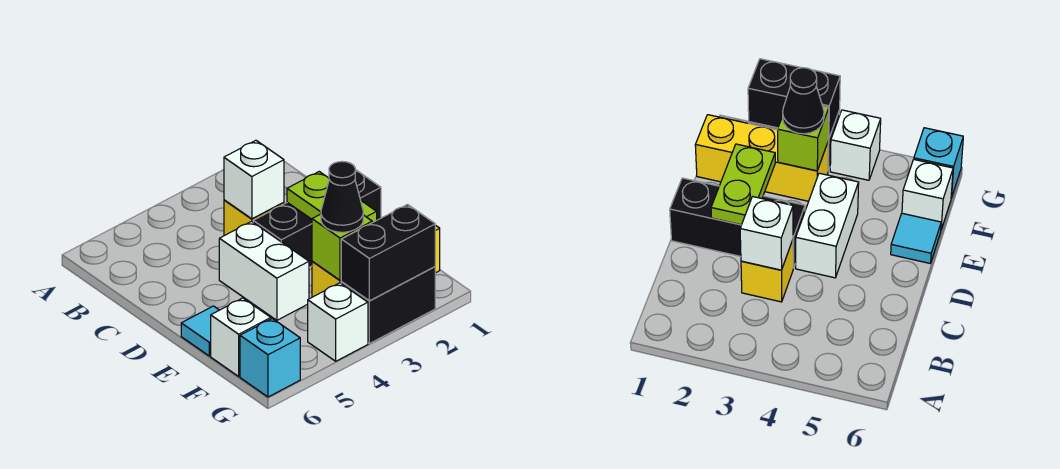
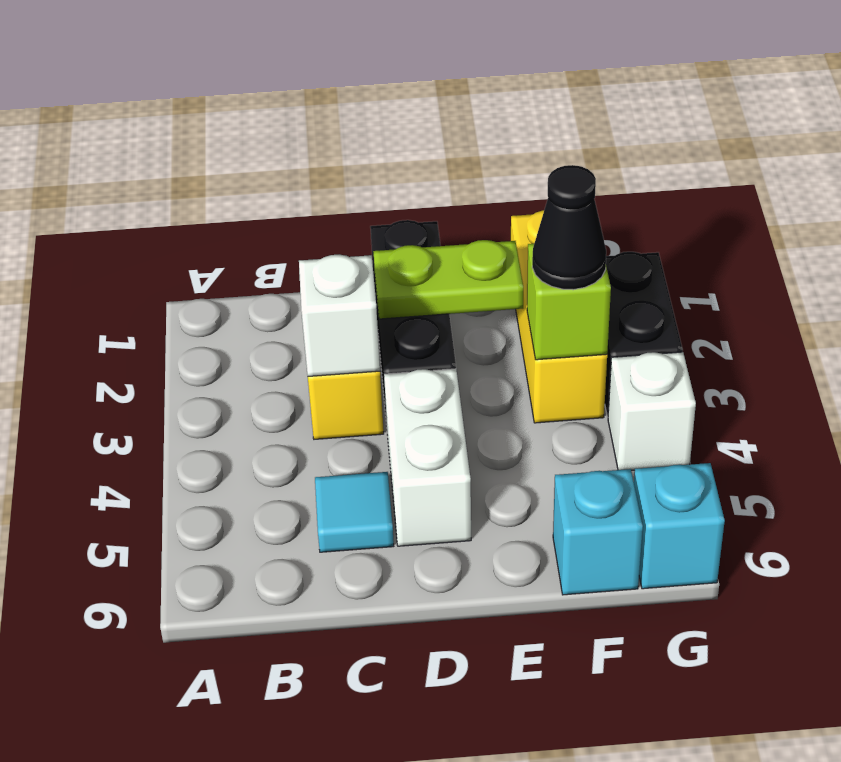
white brick D4:E4 level 1 -> white brick D4:D5 level 1
cyan tile E6 level 1 -> cyan tile C5 level 1
white brick F6 level 1 -> cyan brick F6 level 1
black brick G2:G3 level 2 -> none

